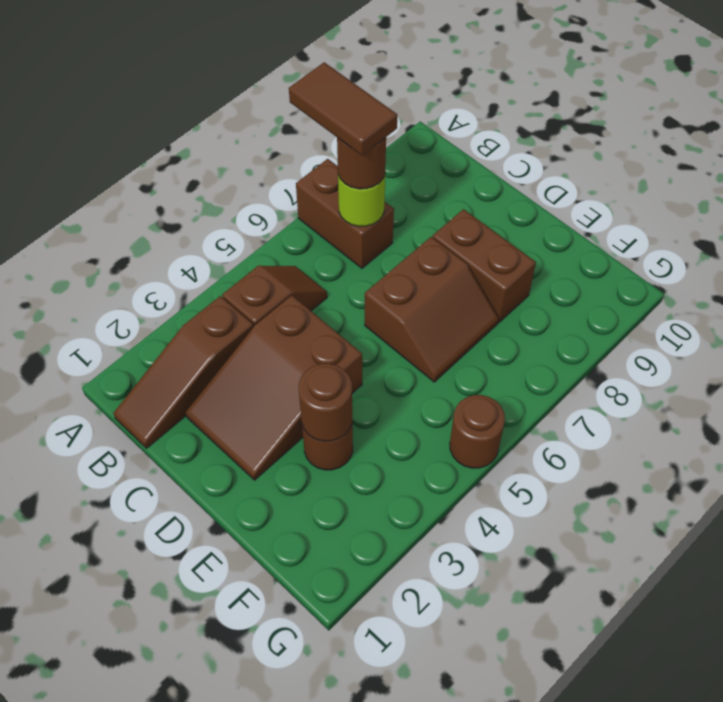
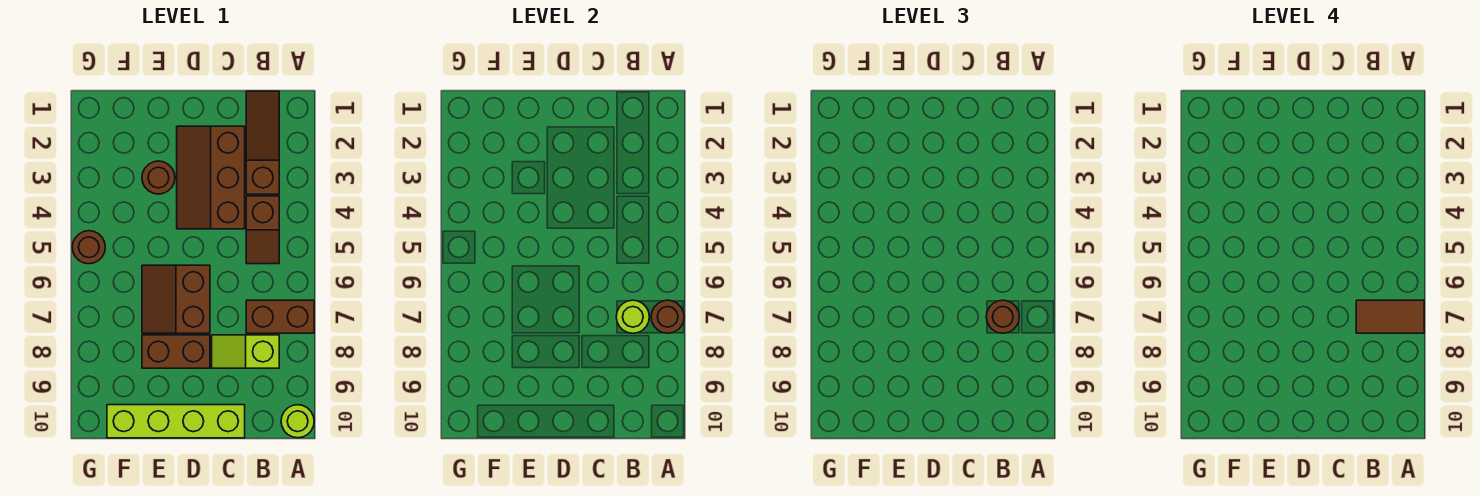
none -> lime round brick A10 level 1
none -> lime slope B8:C8 level 1 top B
brown slope C2:D4 level 1 top 4 -> brown slope C2:D4 level 1 top C
none -> lime brick C10:F10 level 1
brown round brick E3 level 2 -> brown round brick A7 level 2

